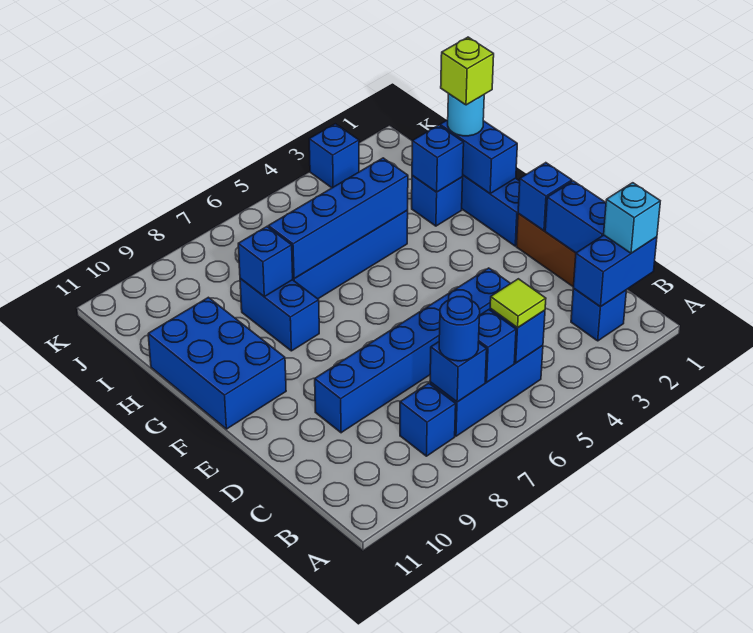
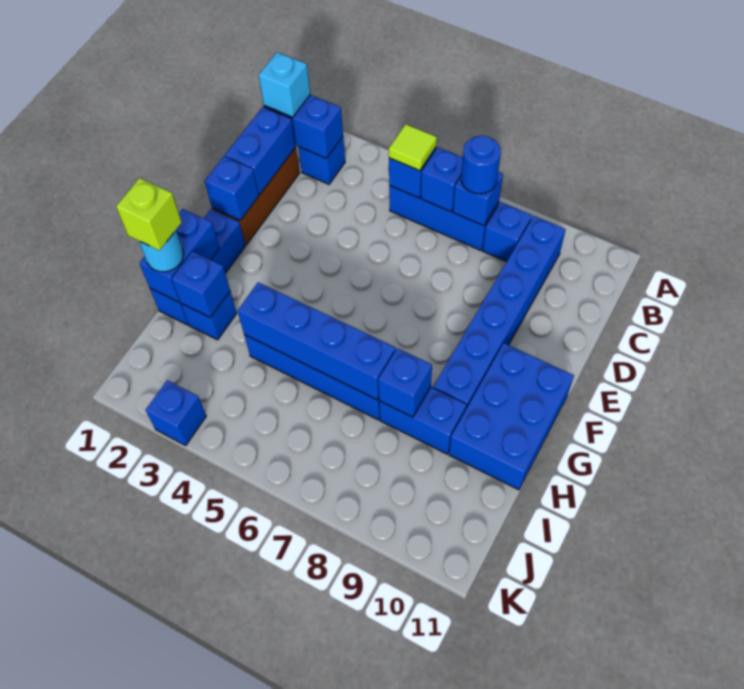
blue brick D4:D9 level 1 -> blue brick B9:G9 level 1
blue brick G8:H8 level 1 -> blue brick H8:H9 level 1

